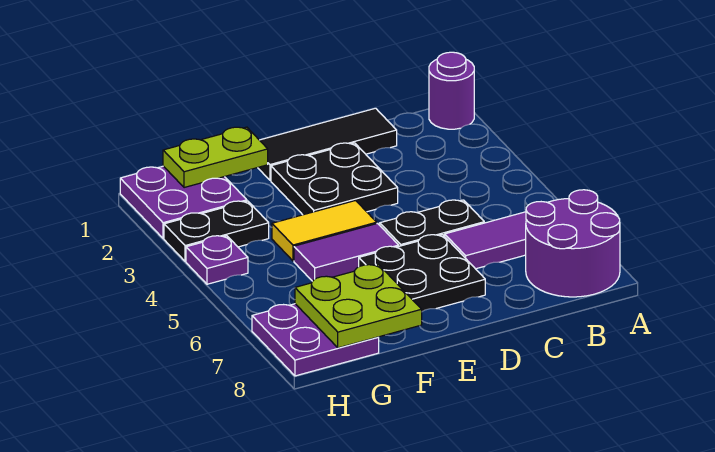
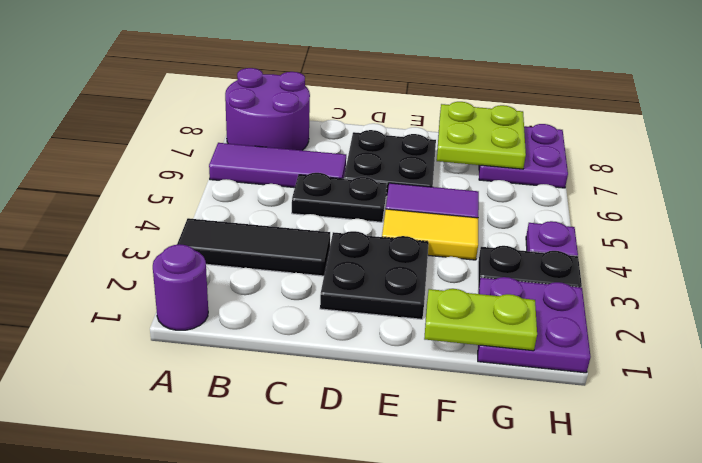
black tile C1:E1 level 1 -> black tile A3:C3 level 1

